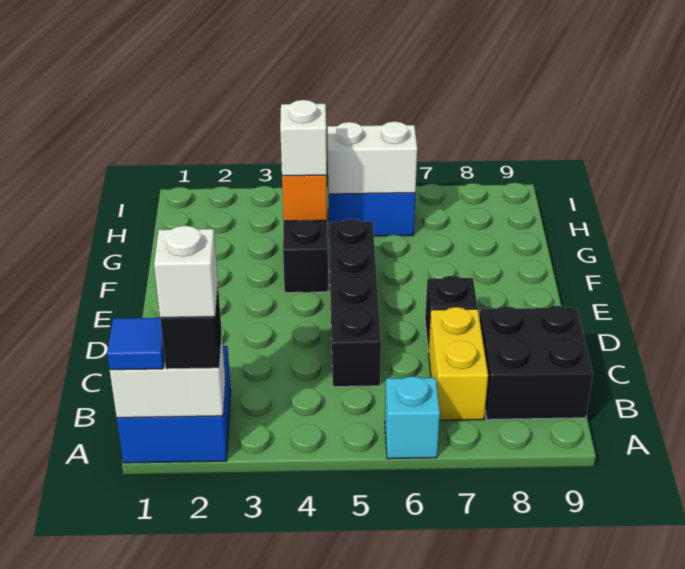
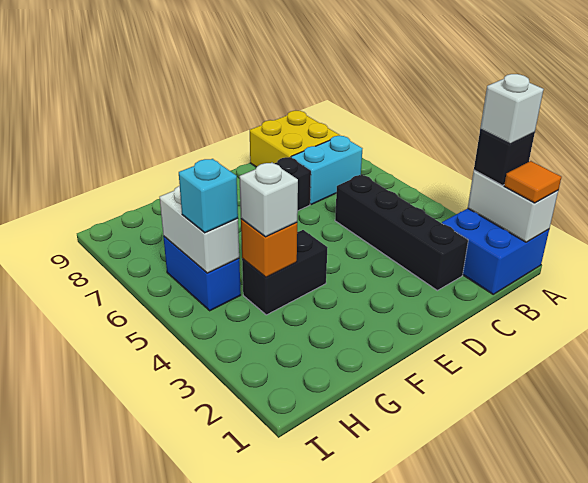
blue tile A1 level 3 -> orange tile A1 level 3
cyan brick A6 level 1 -> cyan brick H5 level 3
yellow brick B7:C7 level 1 -> cyan brick B7:C7 level 1
black brick B8:C9 level 1 -> yellow brick B8:C9 level 1
black brick C5:F5 level 1 -> black brick C2:C5 level 1

